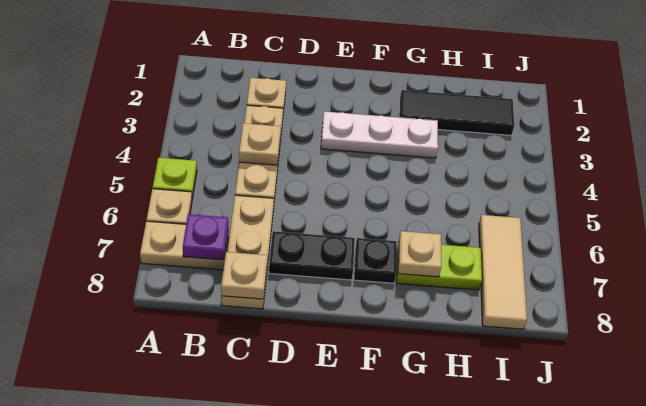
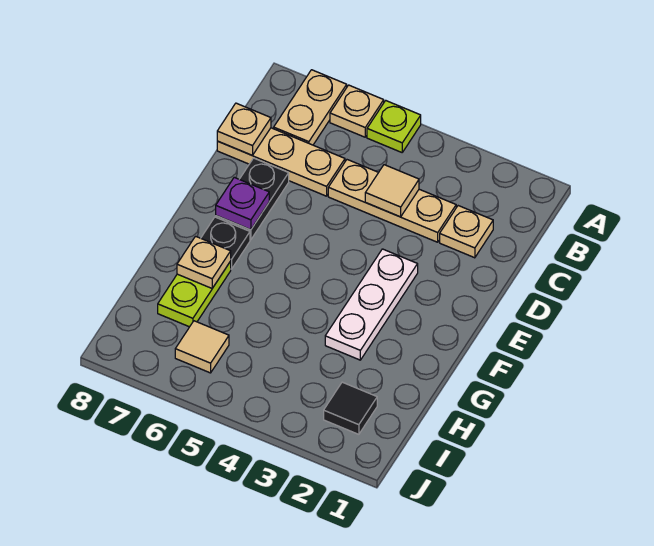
purple plate B7 level 2 -> purple plate E7 level 2
tan plate C4 level 2 -> tan tile C4 level 2
black tile G2:I2 level 1 -> black tile I2 level 1
tan tile I6:I8 level 1 -> tan tile I6 level 1

